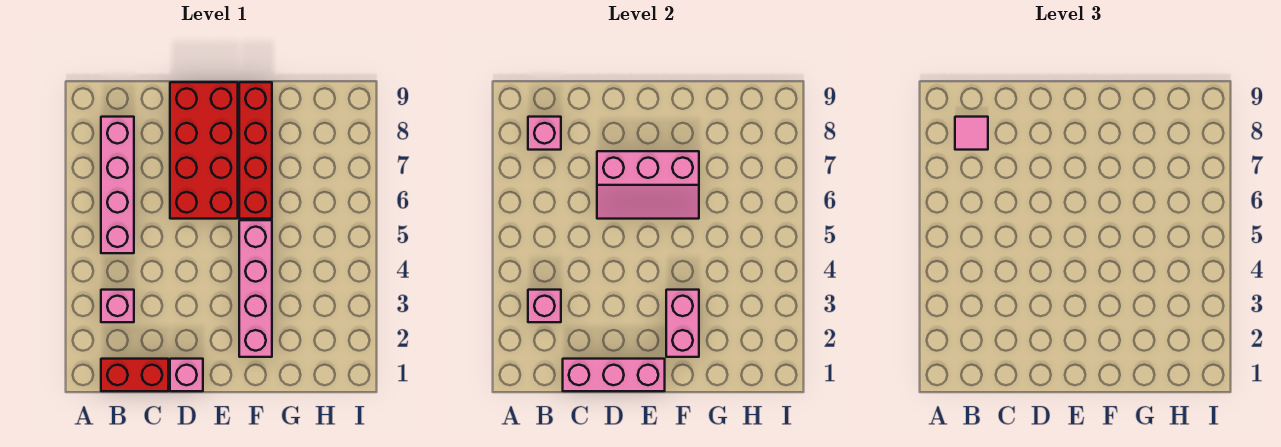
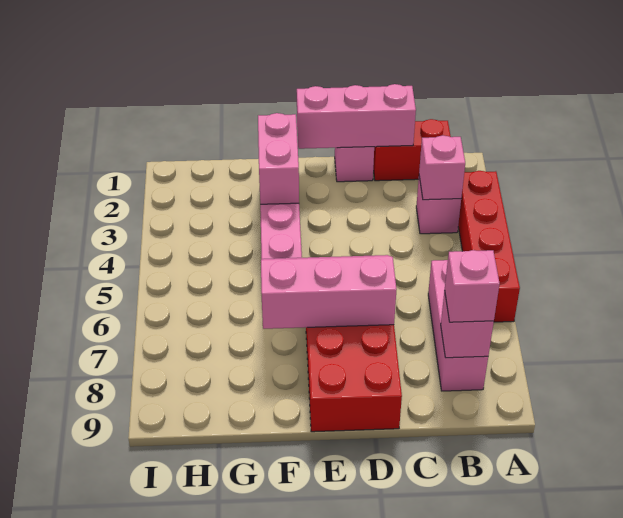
pink brick B5:B8 level 1 -> pink brick B6:B8 level 1
pink tile B8 level 3 -> pink brick B8 level 3
red brick F6:F9 level 1 -> red brick A3:A6 level 1

